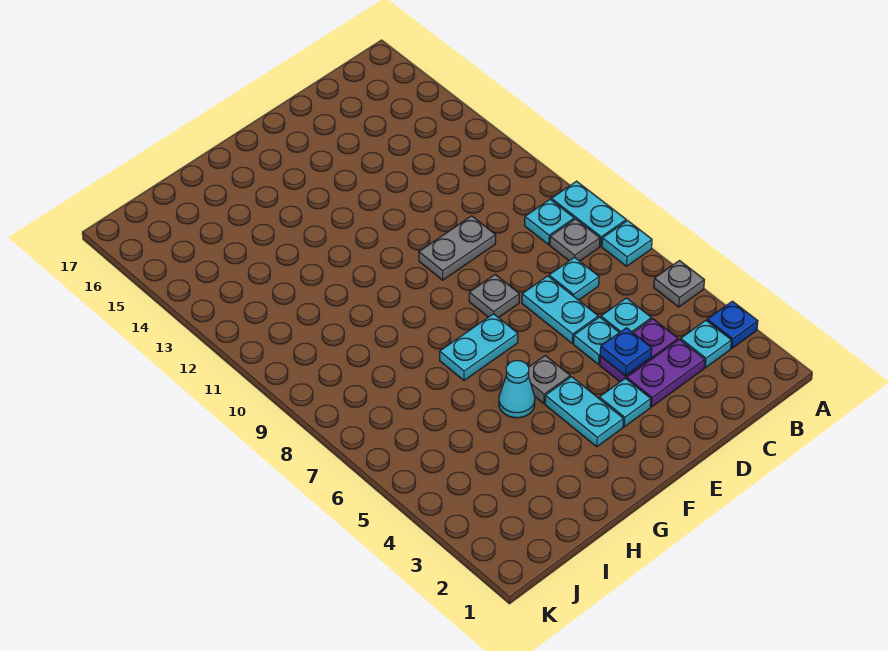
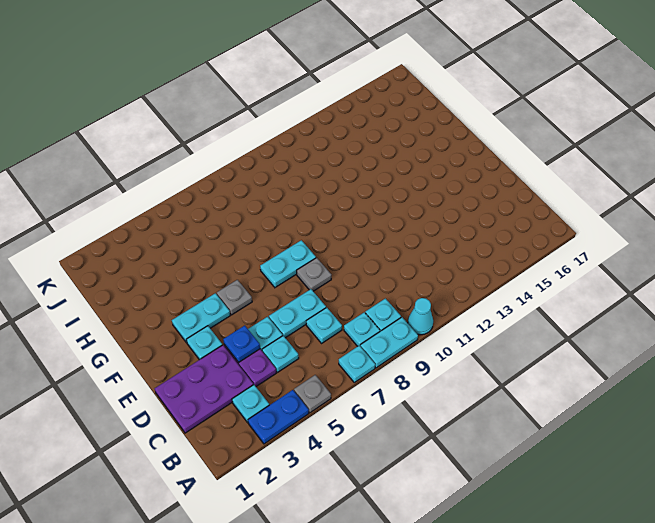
blue plate A3 level 1 -> blue plate A3:A4 level 1
grey plate B8 level 1 -> cyan plate B8 level 1
purple plate C3:D3 level 1 -> purple plate C1:D3 level 1
grey plate D10:E10 level 1 -> none
cyan plate F7:G7 level 1 -> cyan plate F7:F8 level 1
cyan cone G5 level 1 -> cyan cone A10 level 1

